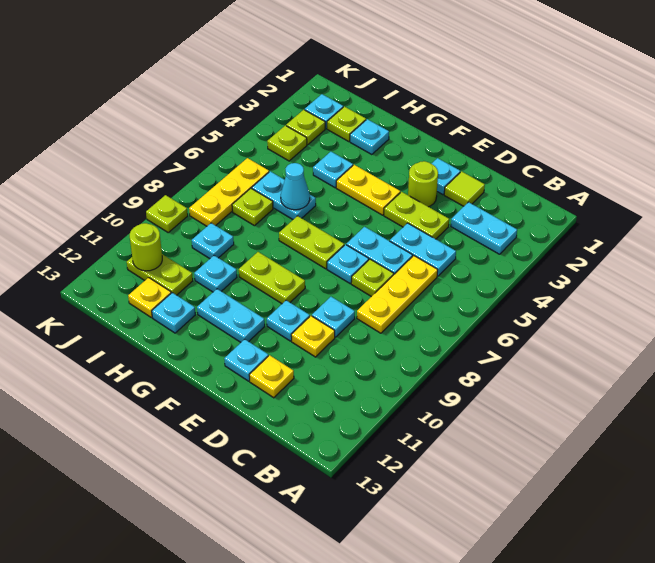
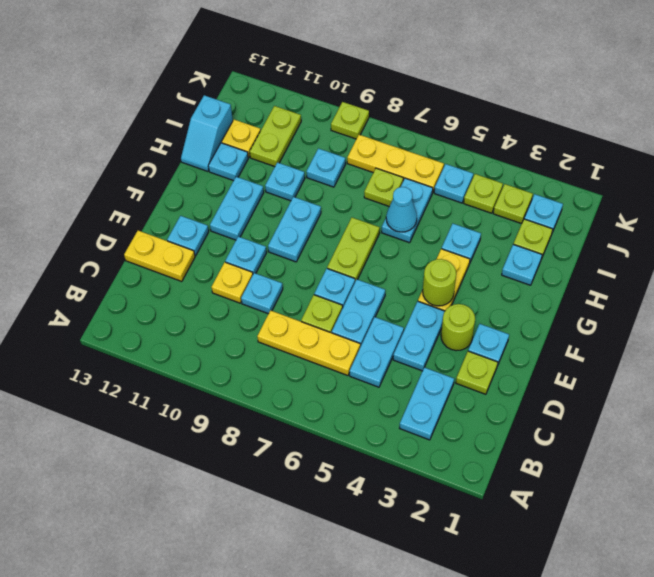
lime tile D2 level 1 -> lime plate D2 level 1
lime plate D4:E4 level 1 -> cyan plate D4:E4 level 1
yellow plate D12 level 1 -> yellow plate D12:D13 level 1
lime plate F9:G9 level 1 -> cyan plate F9:G9 level 1
none -> cyan slope H13:I13 level 1 top I
none -> cyan plate J5 level 1
lime round brick J11 level 2 -> lime round brick F4 level 2

